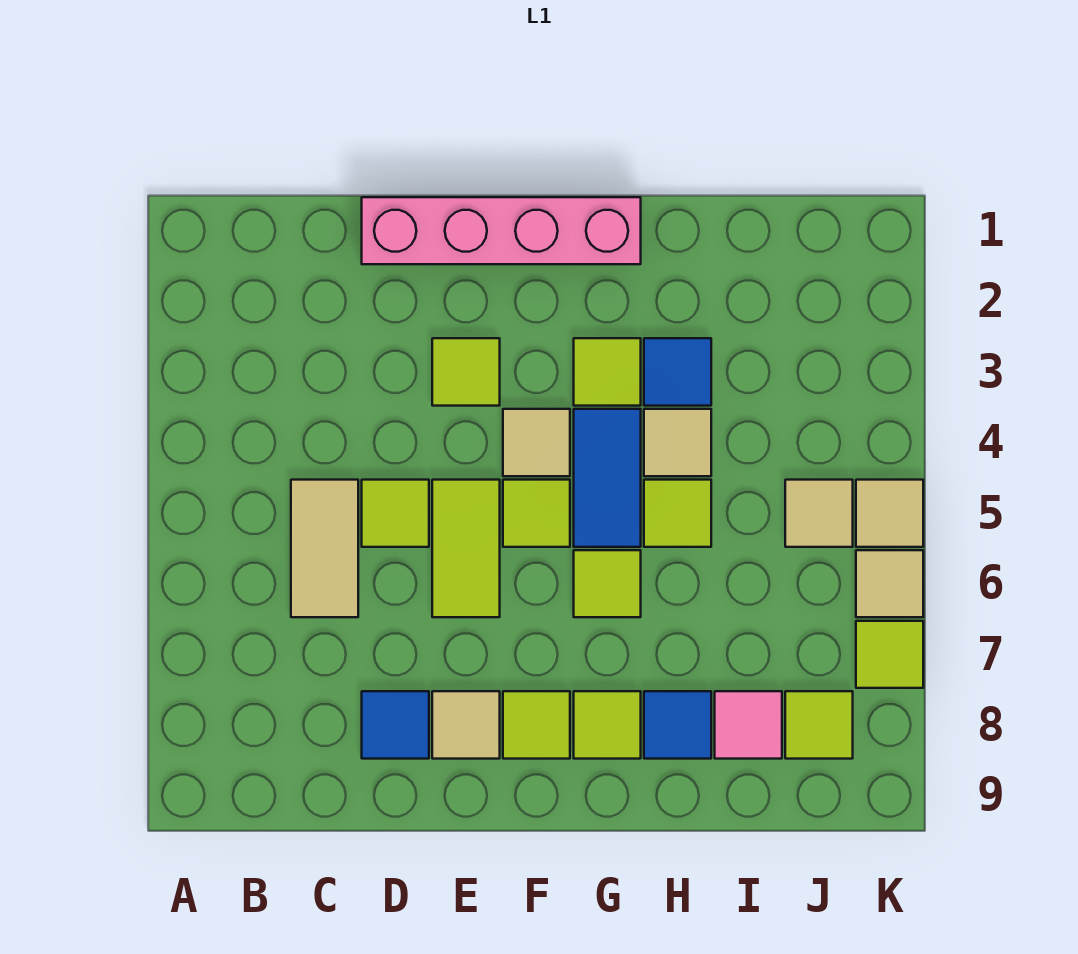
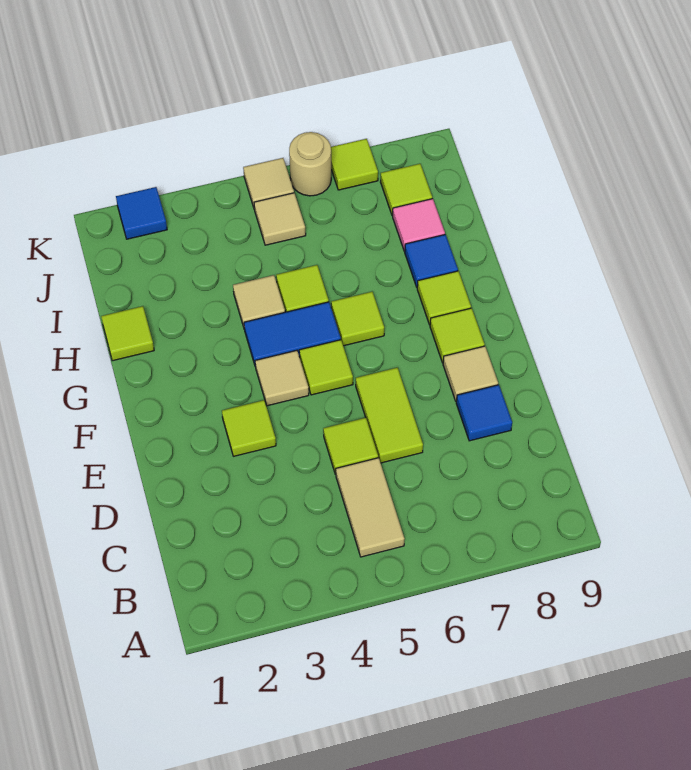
tan tile C5:C6 level 1 -> tan tile B5:C5 level 1
pink brick D1:G1 level 1 -> none
lime tile E5:E6 level 1 -> lime tile D6:E6 level 1
lime tile G3 level 1 -> lime tile H1 level 1
blue tile H3 level 1 -> blue tile K2 level 1
tan tile K6 level 1 -> tan round brick K6 level 1

